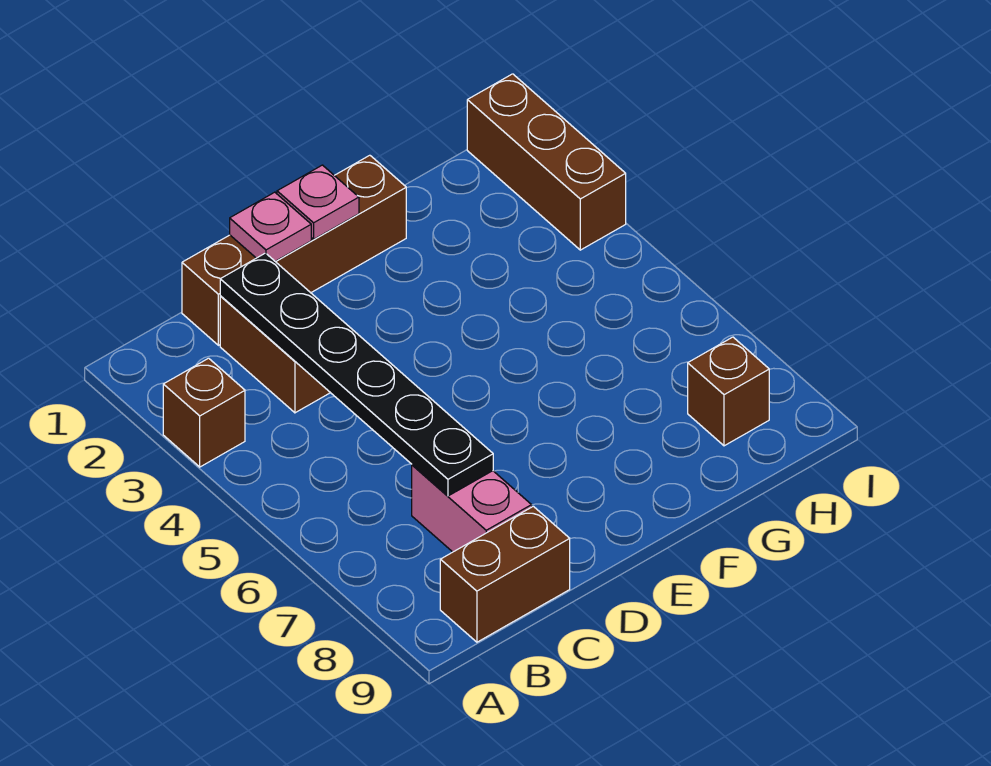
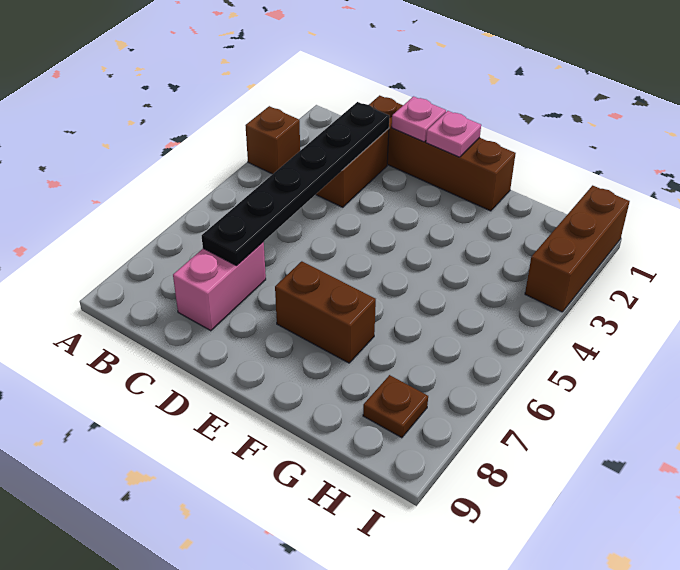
brown brick B9:C9 level 1 -> brown brick E7:F7 level 1
brown brick H8 level 1 -> brown plate H8 level 1

